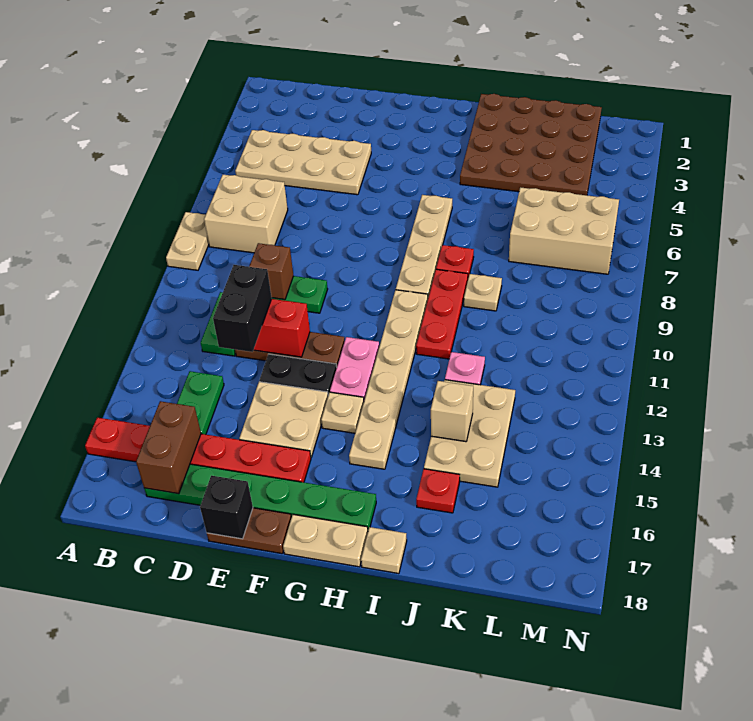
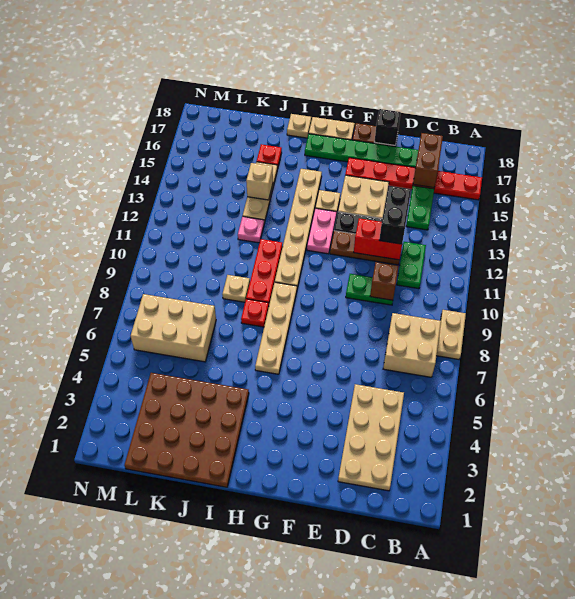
tan plate B4:E5 level 1 -> tan plate C2:D5 level 1
tan plate J13:K15 level 1 -> tan plate J13:J15 level 1

